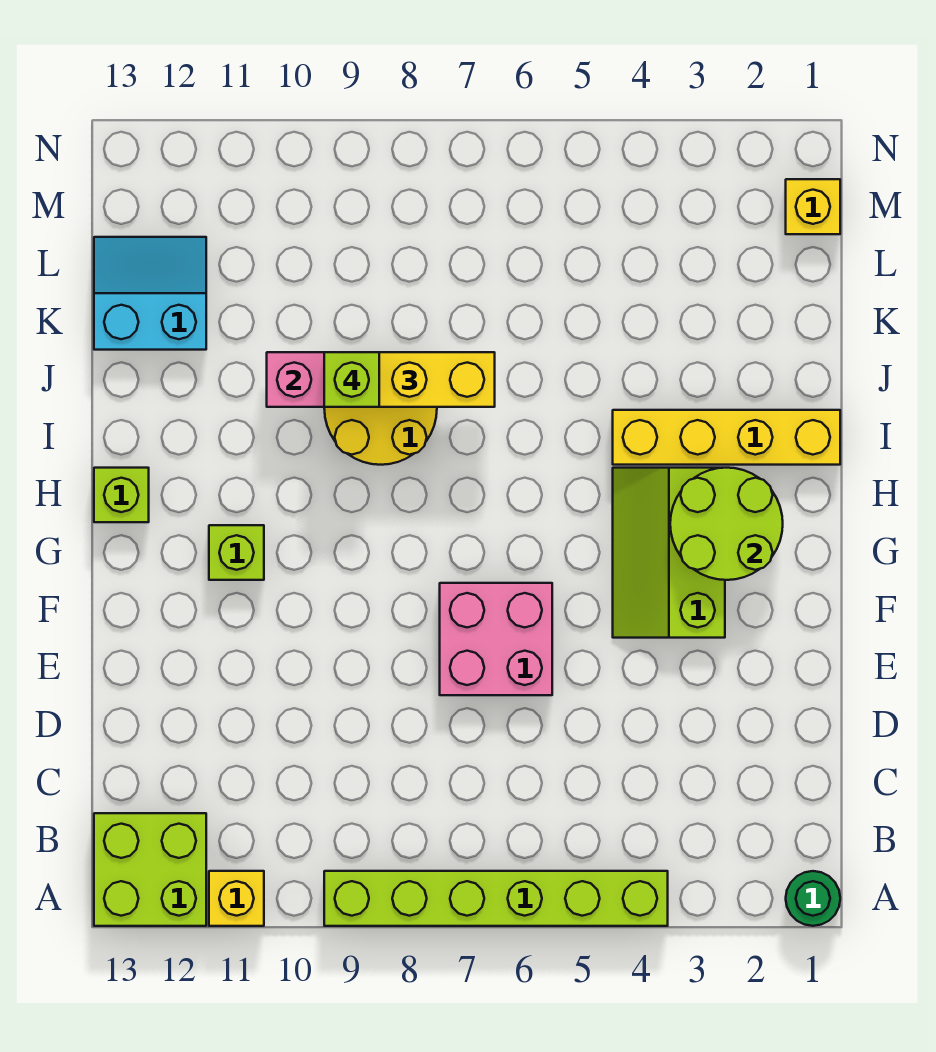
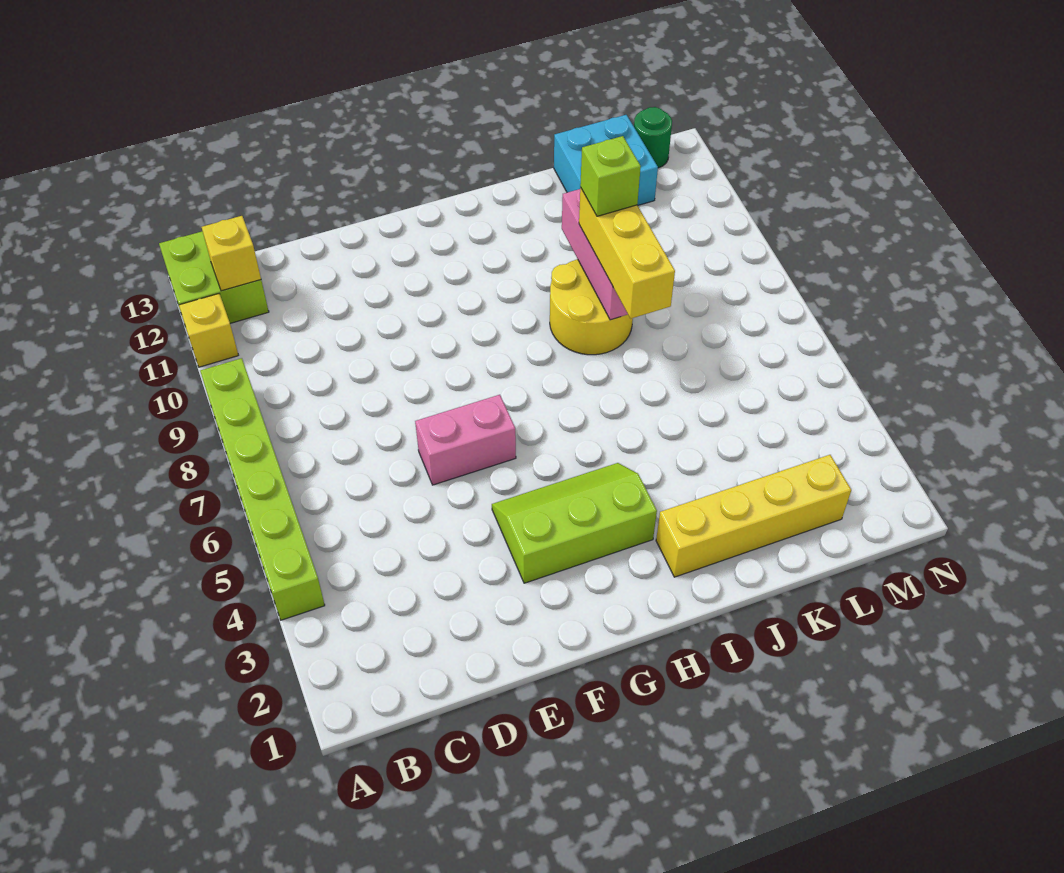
green round brick A1 level 1 -> green round brick M13 level 1
pink brick E6:F7 level 1 -> pink brick E6:F6 level 1
lime round brick G2:H3 level 2 -> none
lime brick G11 level 1 -> none
lime brick H13 level 1 -> none
yellow brick I1:I4 level 1 -> yellow brick I2:L2 level 1
cyan slope K12:L13 level 1 top K -> cyan brick K12:L13 level 1
yellow brick M1 level 1 -> yellow brick B12 level 2

